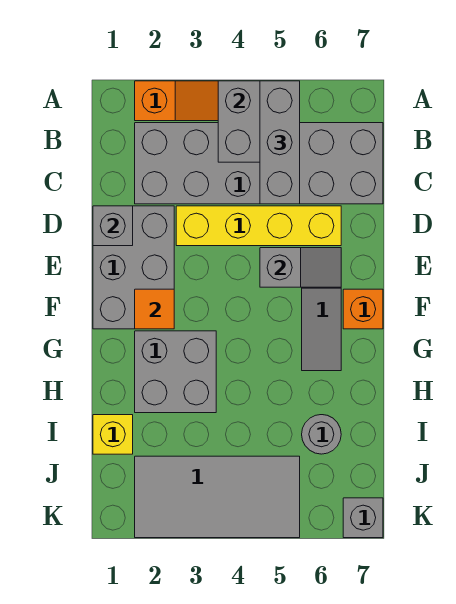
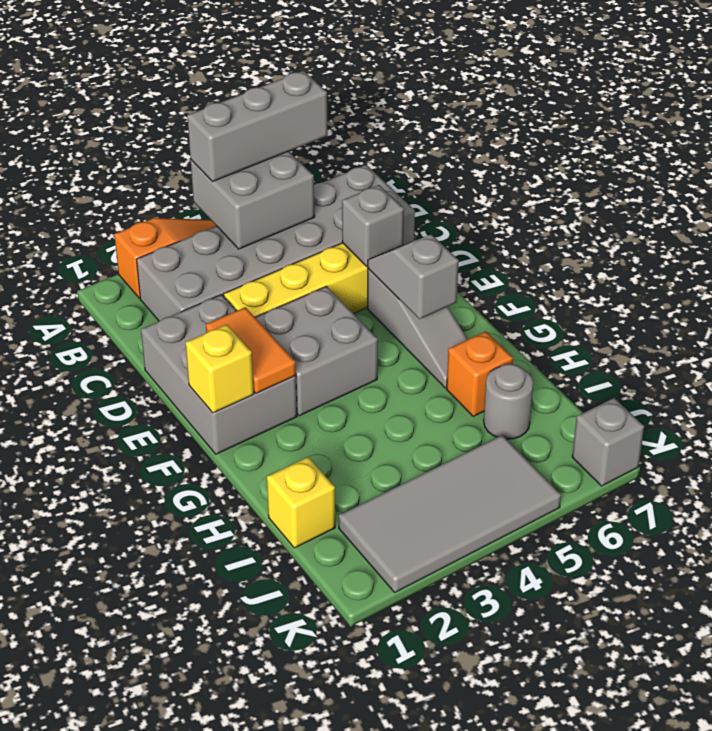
grey brick A5:C5 level 3 -> grey brick A4:A6 level 3
grey brick D1 level 2 -> grey brick D6 level 2
grey slope E5:E6 level 2 top 5 -> grey slope E6:F6 level 2 top F
none -> yellow brick F1 level 2
orange tile F2 level 2 -> orange tile E2:F2 level 2
orange brick F7 level 1 -> orange brick H6 level 1
grey brick G2:H3 level 1 -> grey brick E3:F4 level 1

